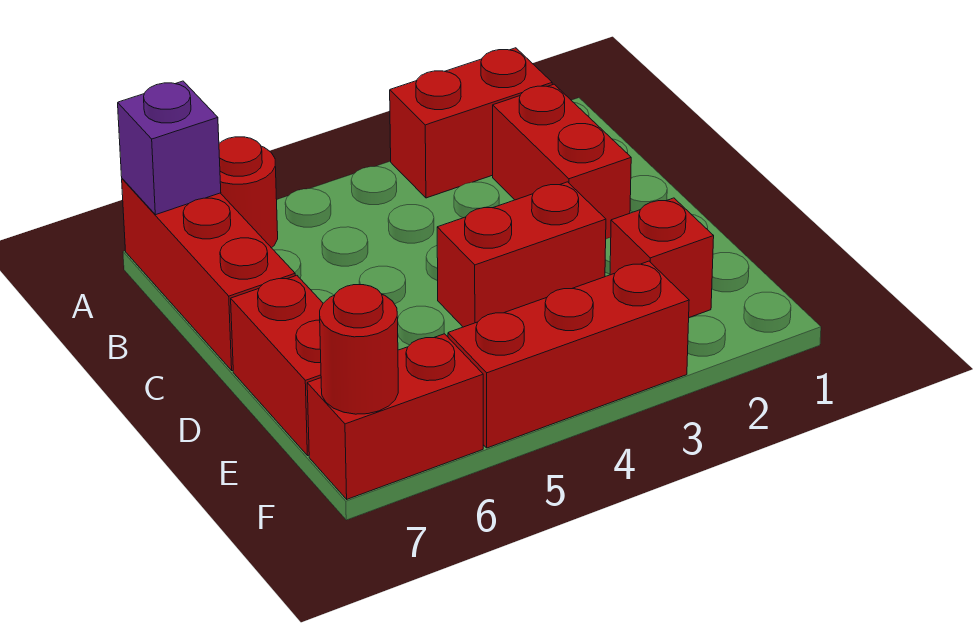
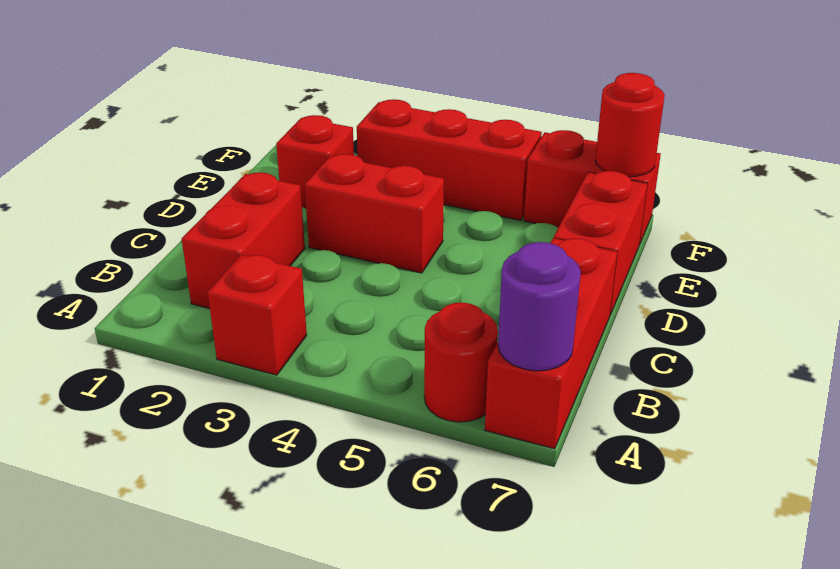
red brick A2:A3 level 1 -> red brick A3 level 1
purple brick A7 level 2 -> purple round brick A7 level 2

